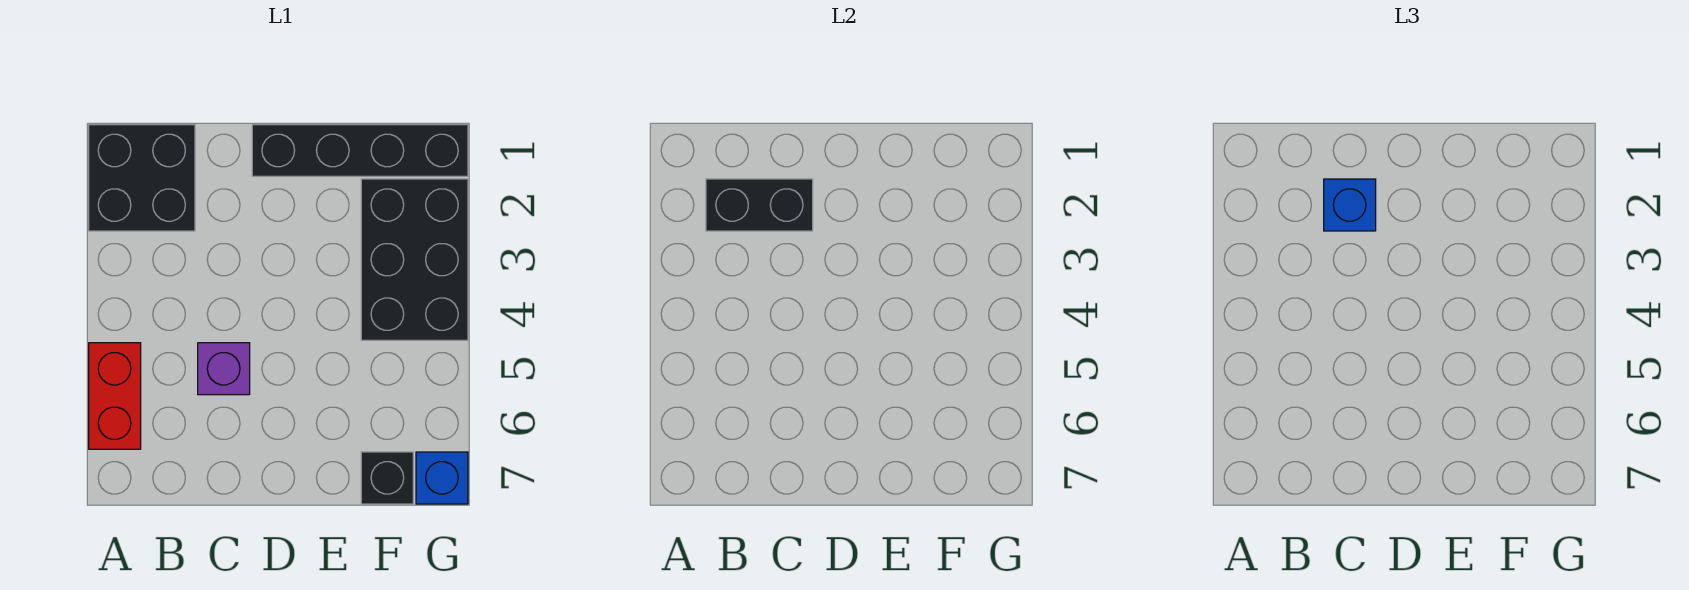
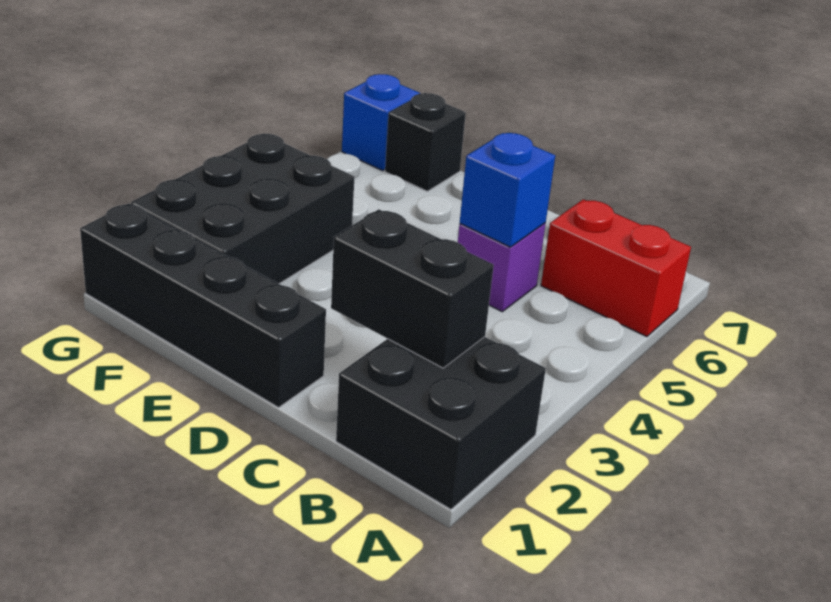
red brick A5:A6 level 1 -> red brick A6:B6 level 1
blue brick C2 level 3 -> blue brick C5 level 2

